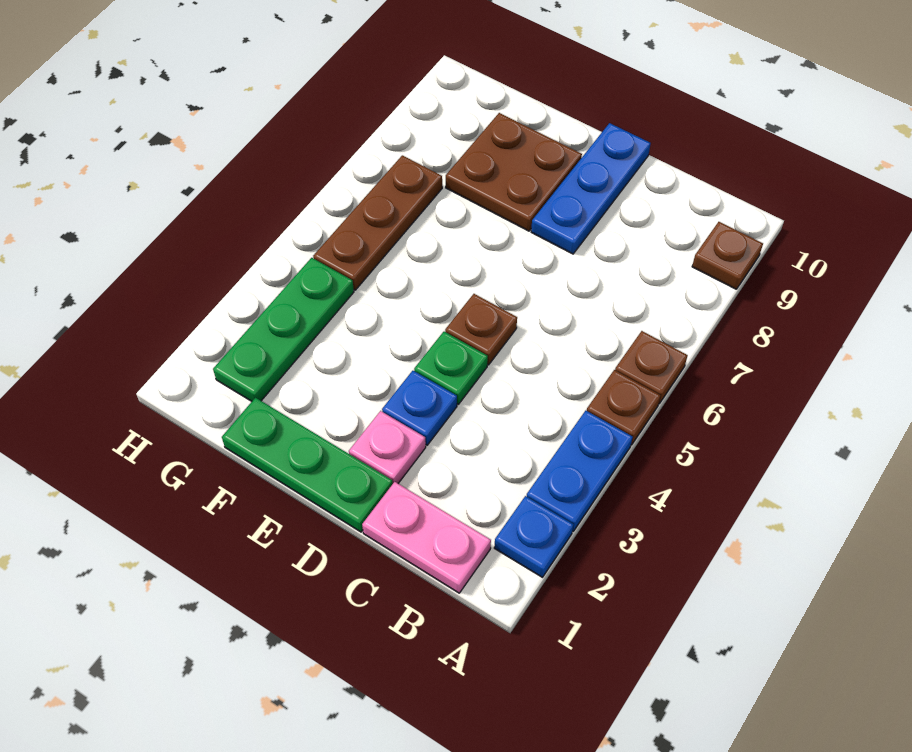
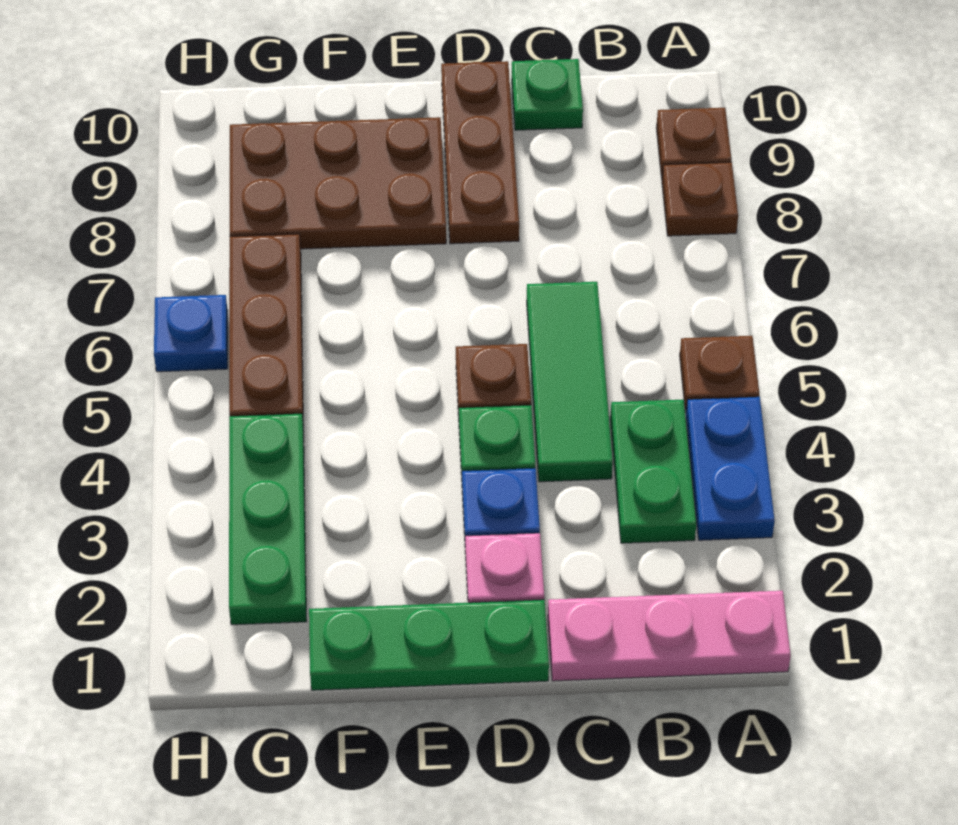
blue plate A2 level 1 -> blue plate H6 level 1
brown plate A6 level 1 -> brown plate A8 level 1
pink plate B1:C1 level 1 -> pink plate A1:C1 level 1
none -> green plate B3:B4 level 1
none -> green tile C4:C6 level 1
none -> green plate C10 level 1
blue plate D8:D10 level 1 -> brown plate D8:D10 level 1
brown plate E8:F9 level 1 -> brown plate E8:G9 level 1

